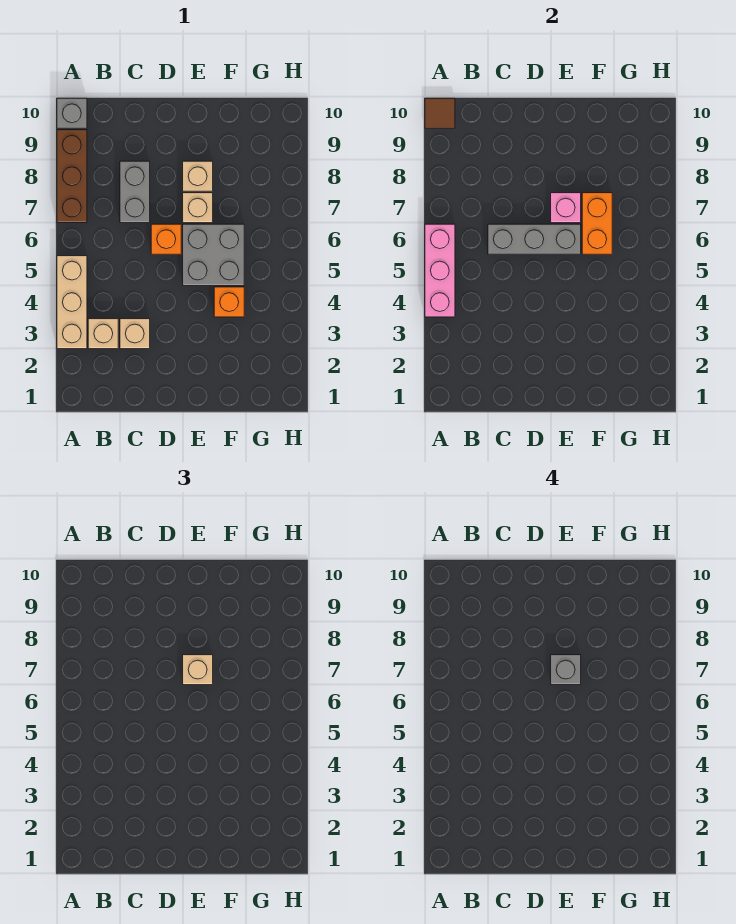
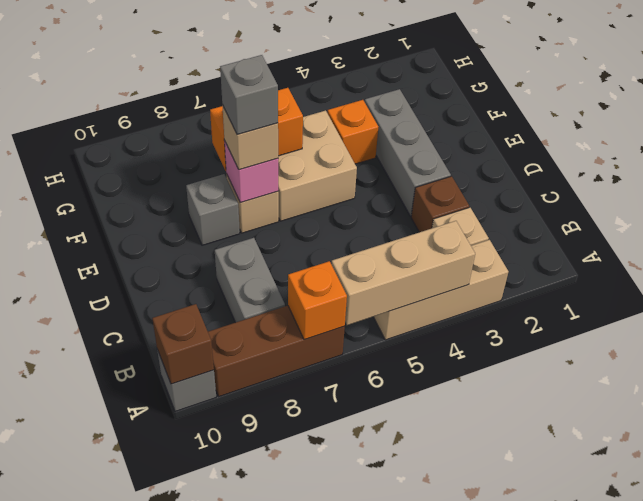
pink brick A4:A6 level 2 -> tan brick A4:A6 level 2
brown tile A10 level 2 -> brown brick A10 level 2
tan brick C3 level 1 -> brown brick C3 level 1
grey brick C6:E6 level 2 -> grey brick D3:F3 level 1
grey brick C7:C8 level 1 -> grey brick B8:C8 level 1
orange brick D6 level 1 -> orange brick A7 level 2
grey brick E5:F6 level 1 -> tan brick E5:F6 level 1
tan brick E8 level 1 -> grey brick E8 level 1

